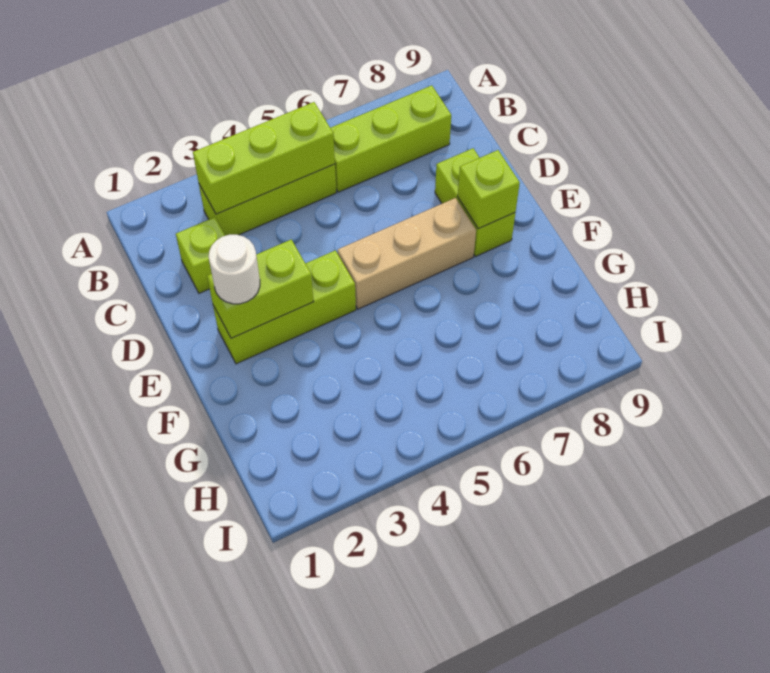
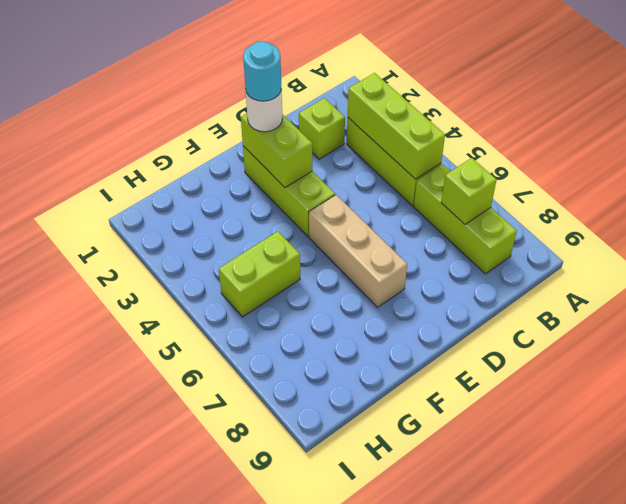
lime brick D8:E8 level 1 -> lime brick G5:H5 level 1
none -> cyan round brick E2 level 4
lime brick E8 level 2 -> lime brick B7 level 2

